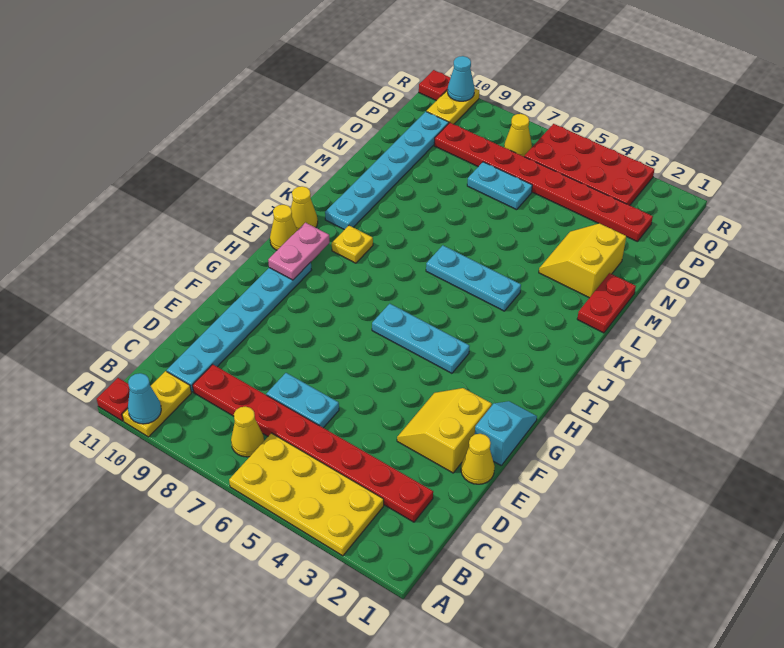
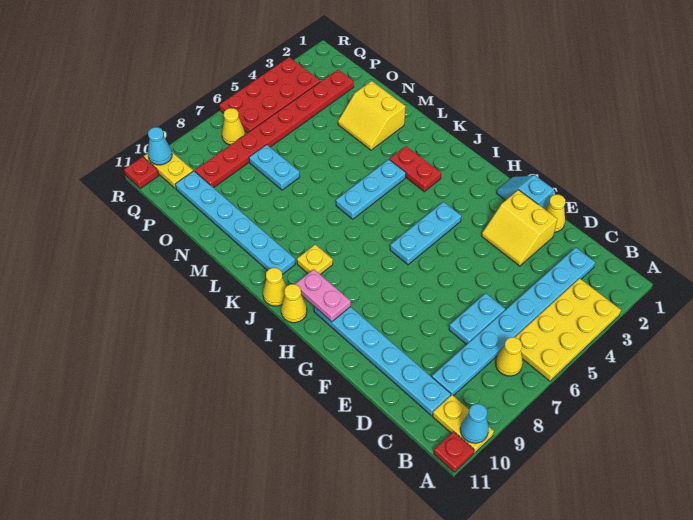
red plate C2:C9 level 1 -> cyan plate C2:C9 level 1
red plate L1:M1 level 1 -> red plate J3:K3 level 1
cyan plate O6:O7 level 1 -> cyan plate N7:O7 level 1

